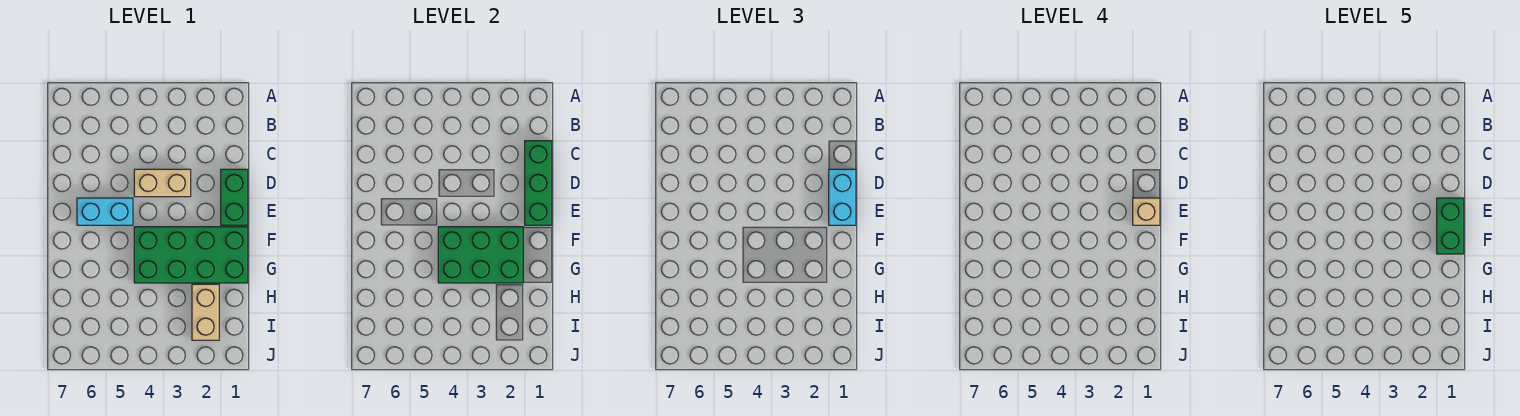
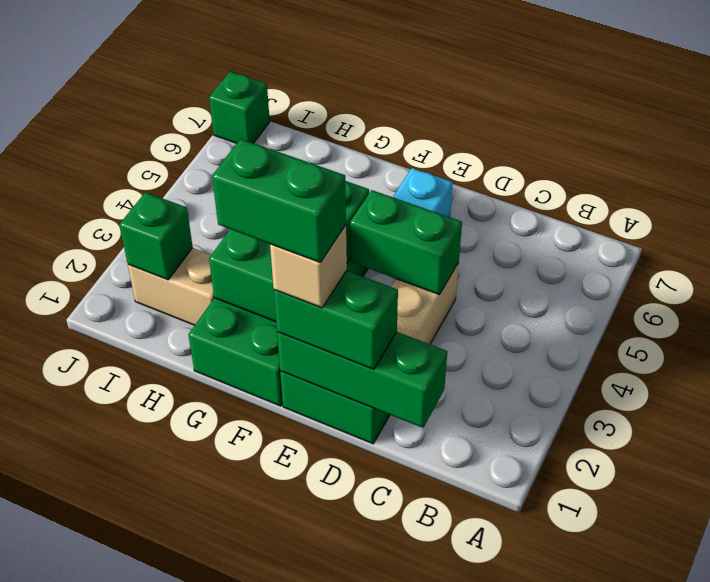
cyan brick D1:E1 level 3 -> green brick D1:E1 level 3
none -> green brick D4:E4 level 2
none -> green brick I2 level 2
none -> green brick J7 level 1

